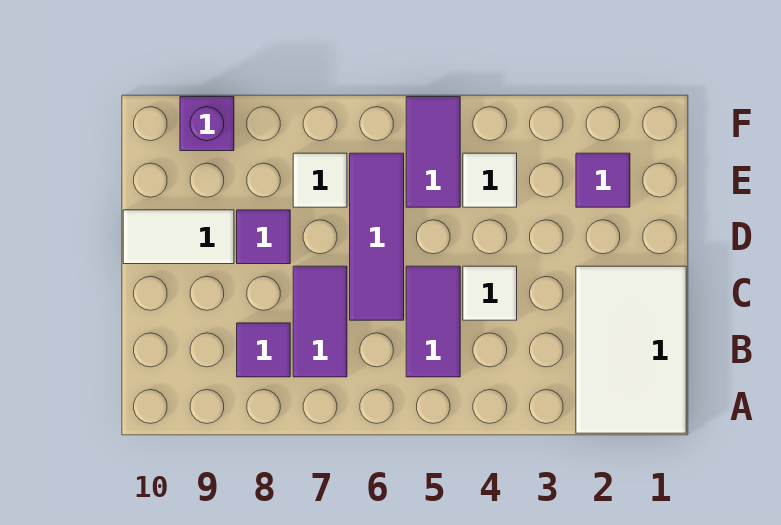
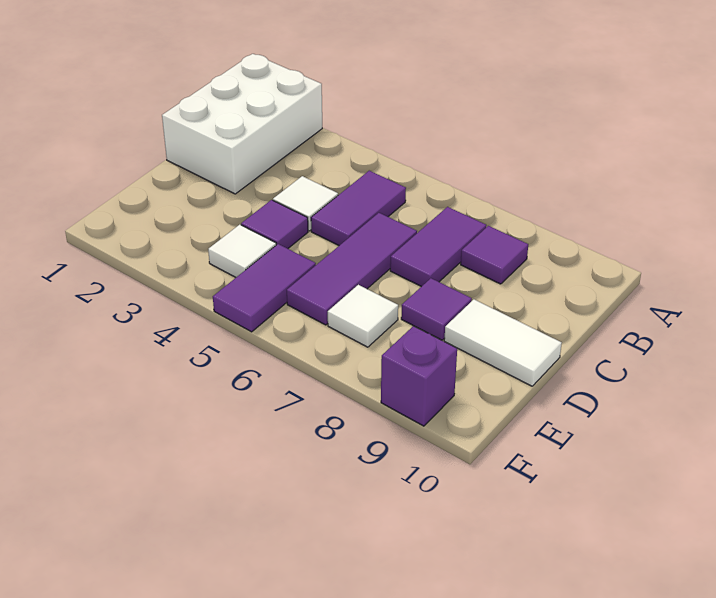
white tile A1:C2 level 1 -> white brick A1:C2 level 1
purple tile E2 level 1 -> purple tile D4 level 1

